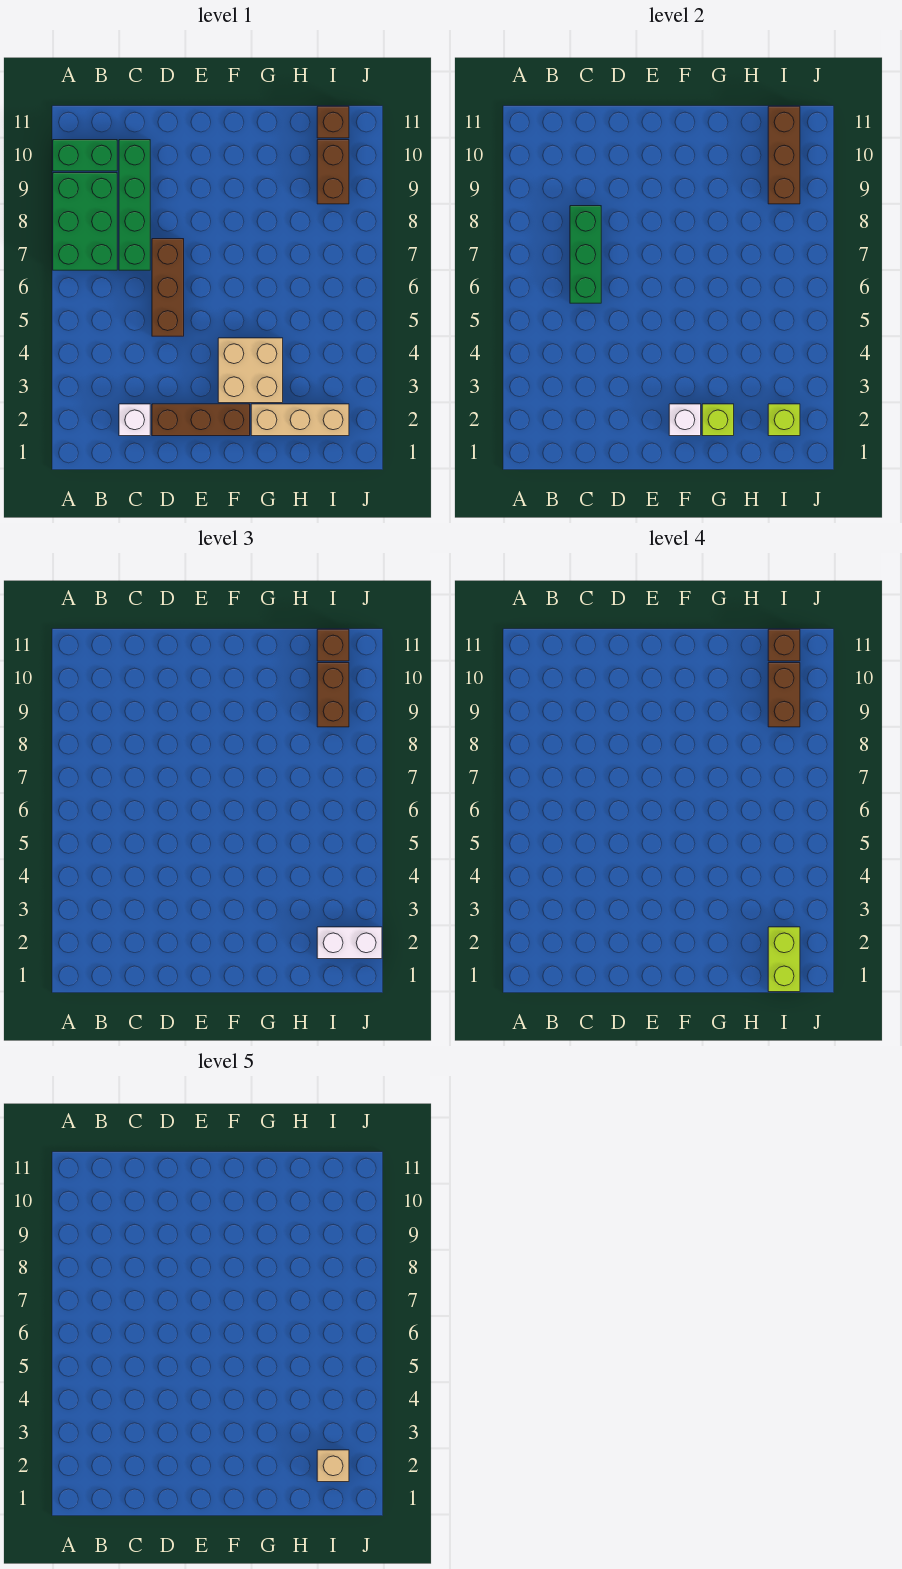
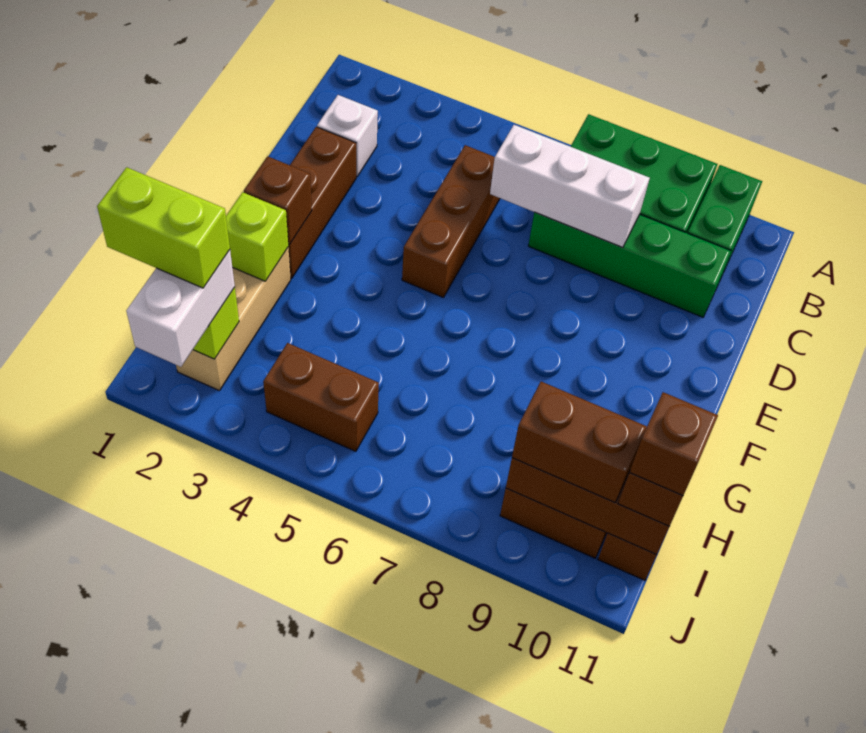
green brick C6:C8 level 2 -> white brick C6:C8 level 2
brown brick D5:D7 level 1 -> brown brick C5:E5 level 1
white brick F2 level 2 -> brown brick F2 level 2
tan brick F3:G4 level 1 -> none
tan brick I2 level 5 -> none
brown brick I9:I10 level 4 -> brown brick I4:I5 level 1

